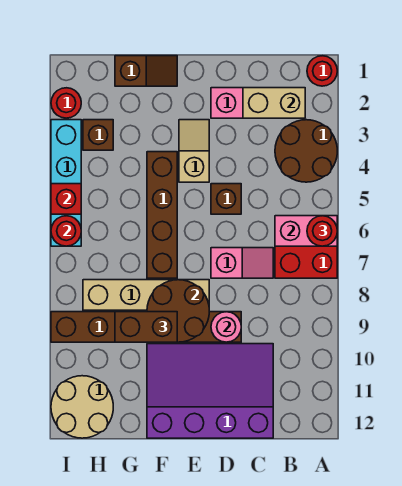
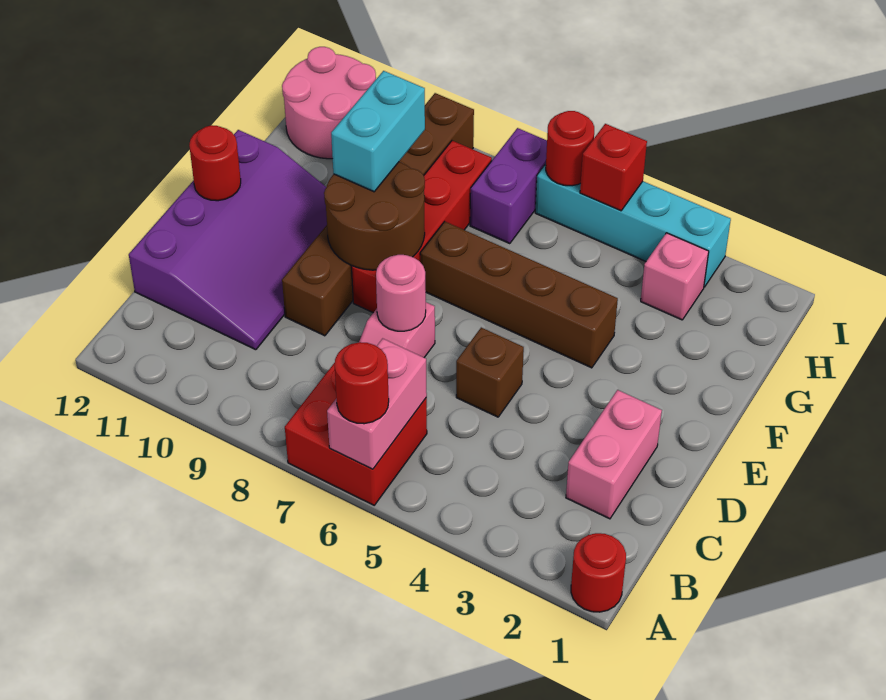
brown round brick A3:B4 level 1 -> none
tan brick B2:C2 level 2 -> none
pink round brick D9 level 2 -> pink round brick D7 level 2
tan slope E3:E4 level 1 top 4 -> none
tan brick E8:H8 level 1 -> red brick E8:H8 level 1
brown slope F1:G1 level 1 top G -> none
brown brick F9:G9 level 3 -> cyan brick F9:G9 level 3
brown brick H3 level 1 -> pink brick H3 level 1
none -> purple brick H7:I7 level 1
tan round brick H11:I12 level 1 -> pink round brick H11:I12 level 1
red round brick I2 level 1 -> red round brick E12 level 2

